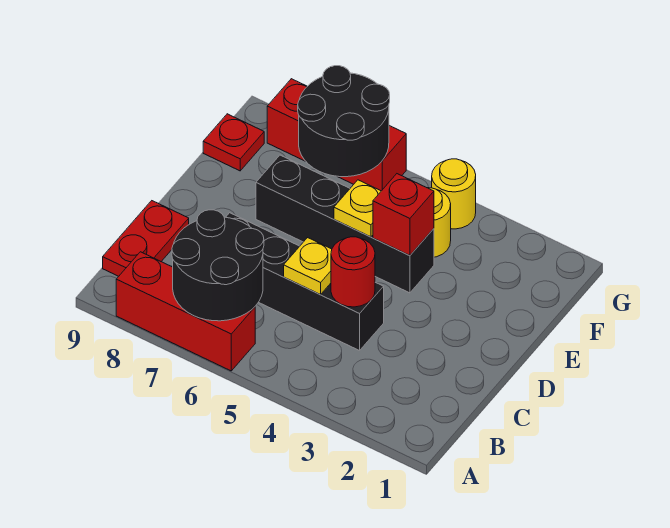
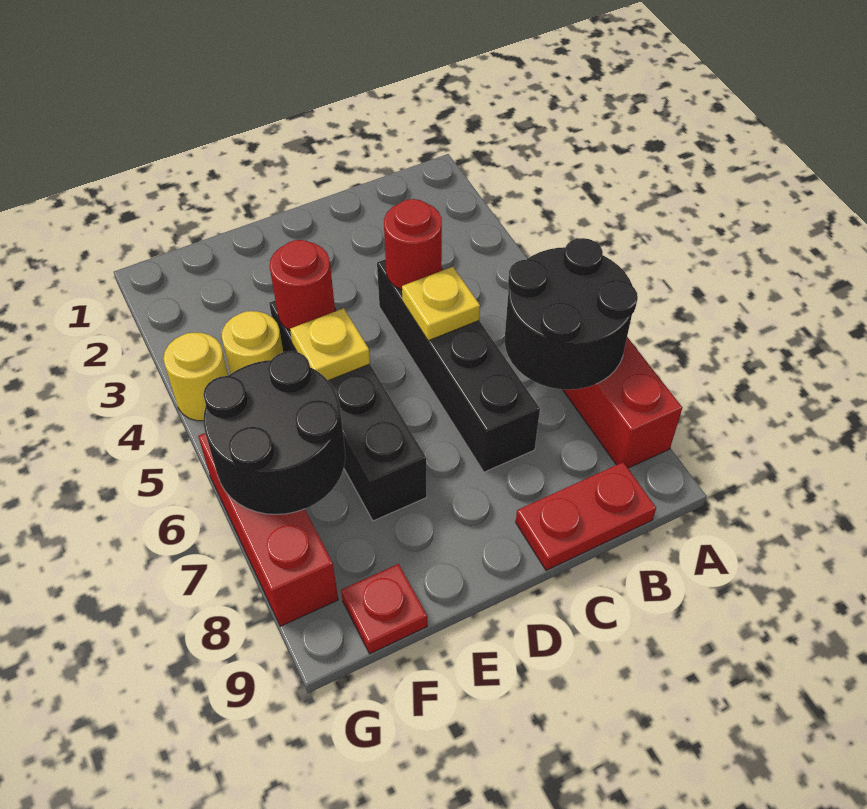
red brick E4 level 2 -> red round brick E4 level 2

